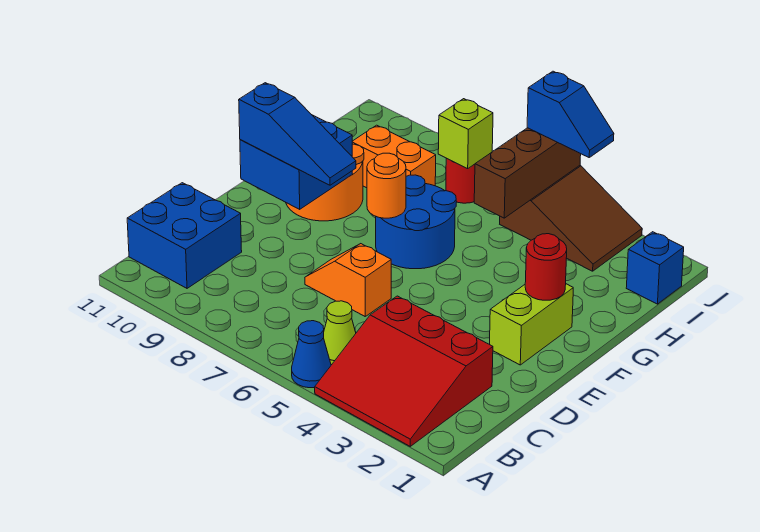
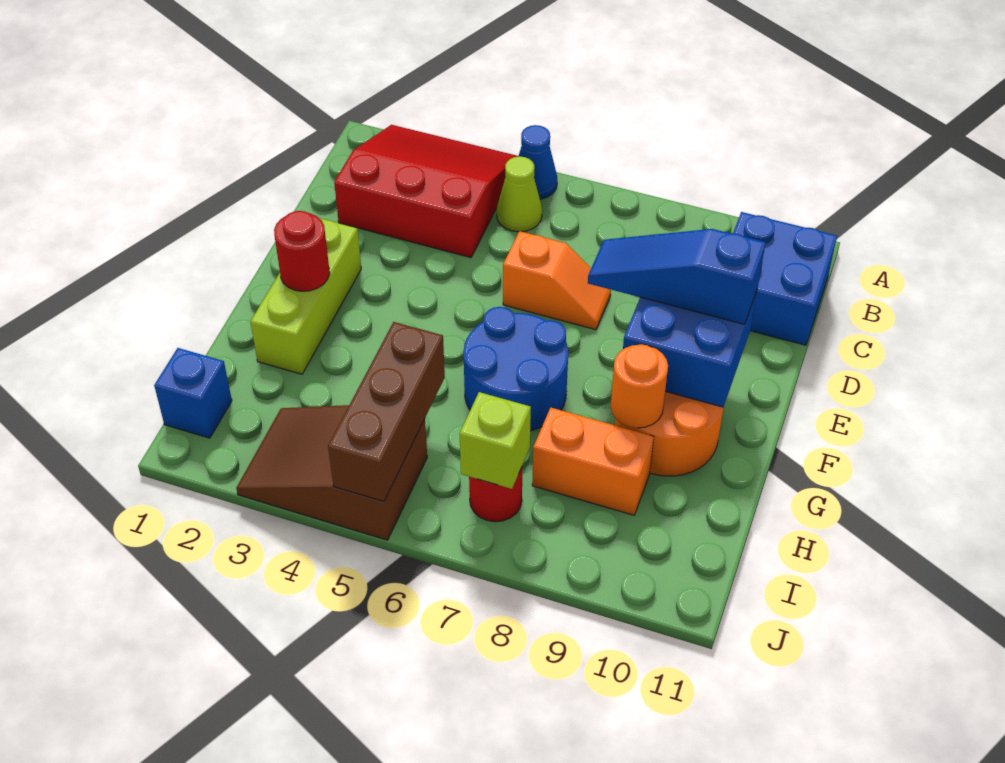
lime brick E2:F2 level 1 -> lime brick E2:G2 level 1
orange round brick F7 level 2 -> orange round brick G9 level 2
blue slope J4:J5 level 3 top 5 -> none

